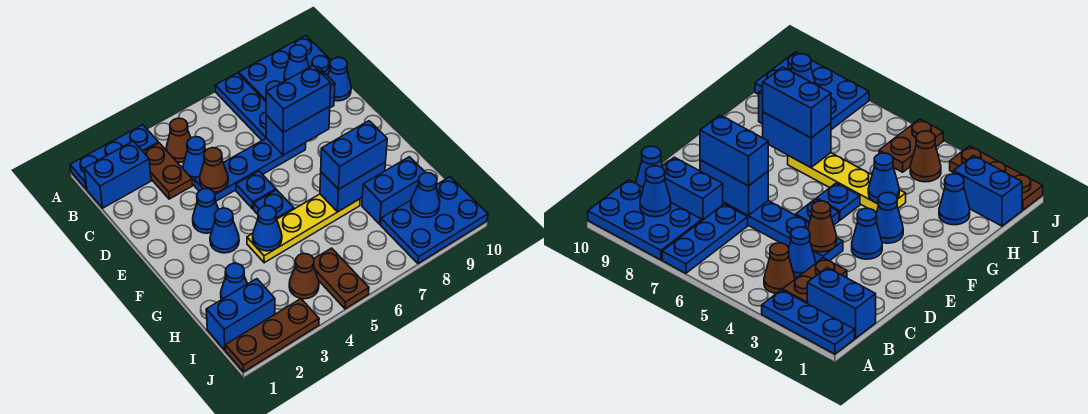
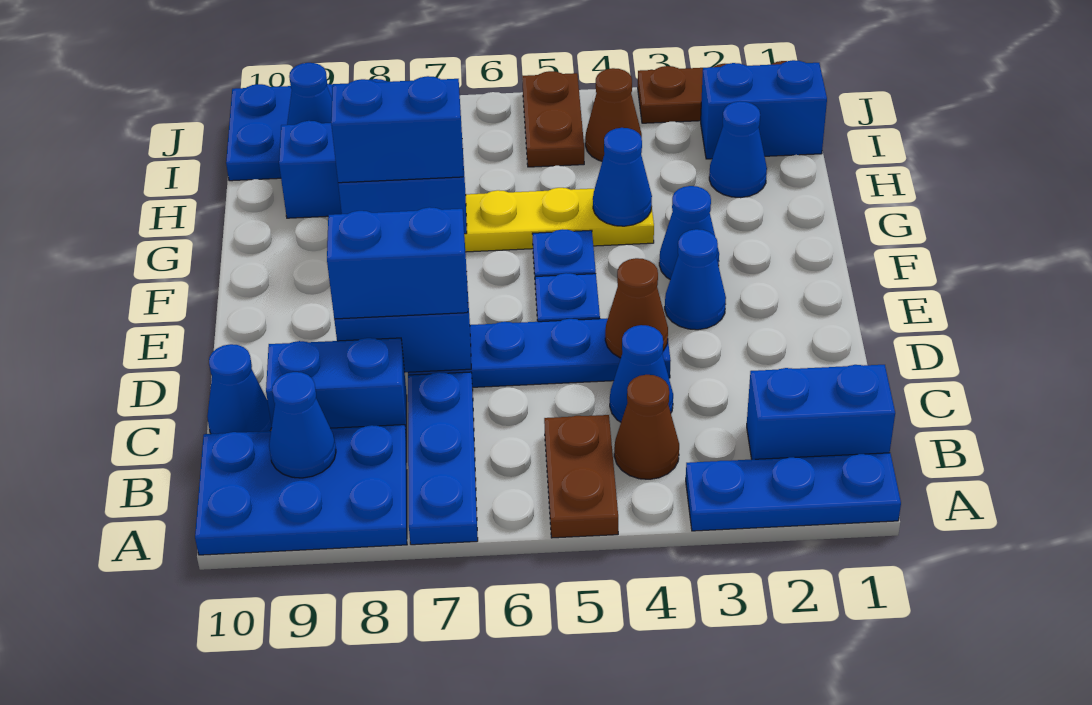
brown plate B3:C3 level 1 -> brown plate A5:B5 level 1

